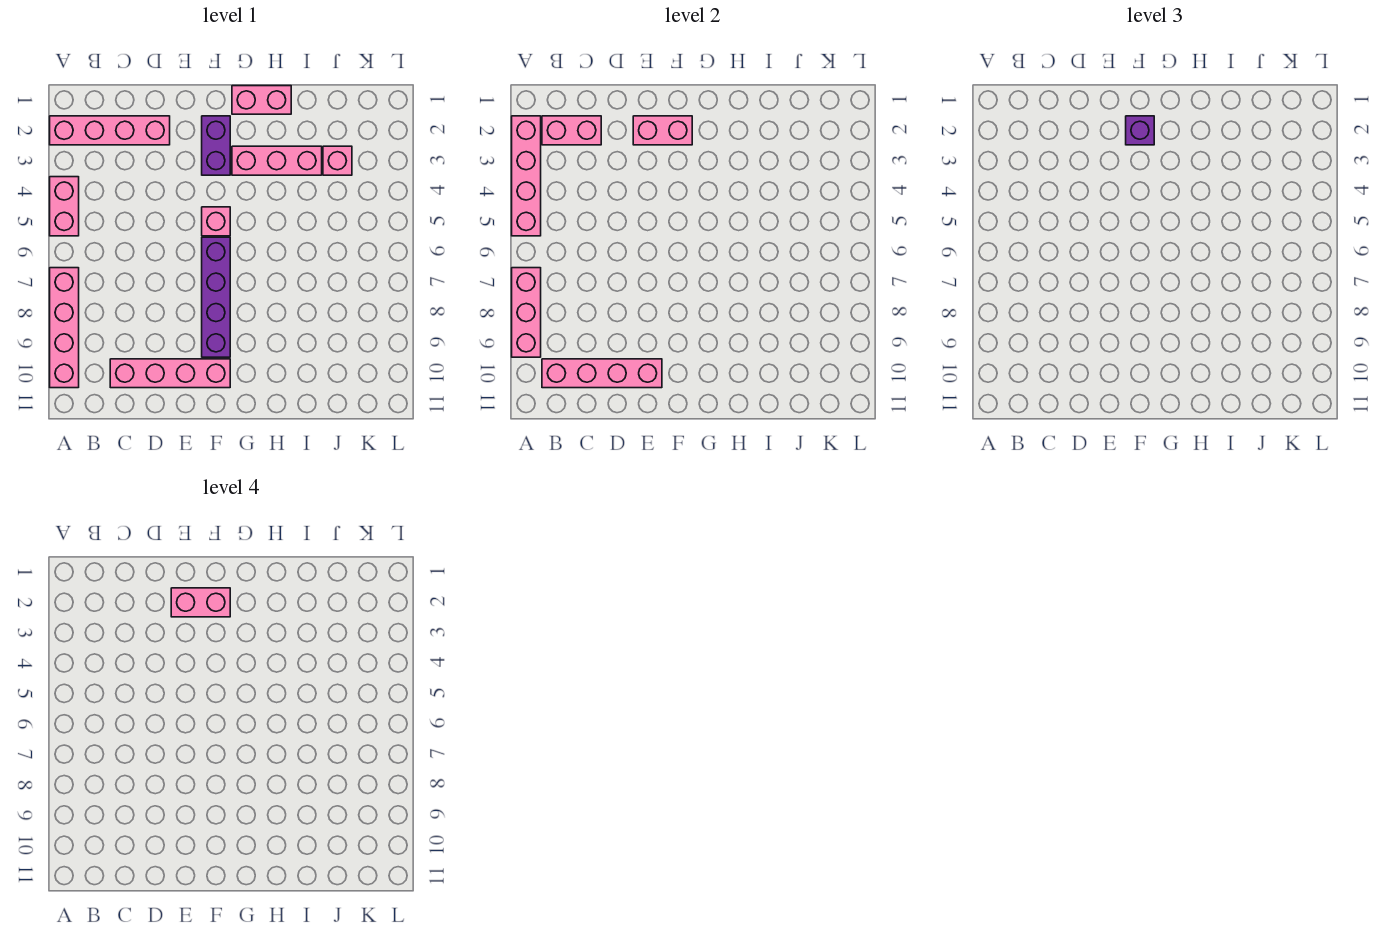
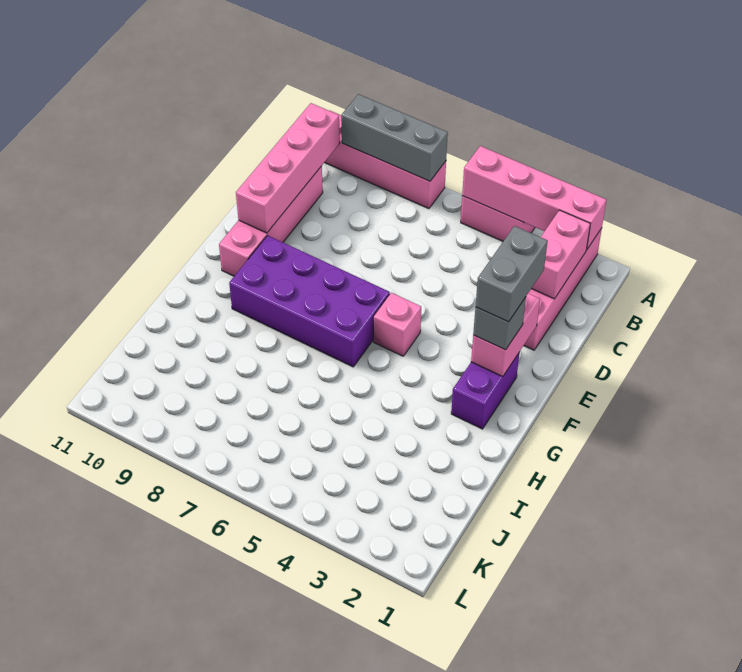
pink brick A7:A9 level 2 -> grey brick A7:A9 level 2
pink brick E2:F2 level 4 -> grey brick E2:F2 level 4
purple brick F2:F3 level 1 -> purple brick F2:G2 level 1
purple brick F2 level 3 -> grey brick F2 level 3
purple brick F6:F9 level 1 -> purple brick F6:G9 level 1
pink brick G1:H1 level 1 -> none
pink brick G3:I3 level 1 -> none
pink brick J3 level 1 -> none

